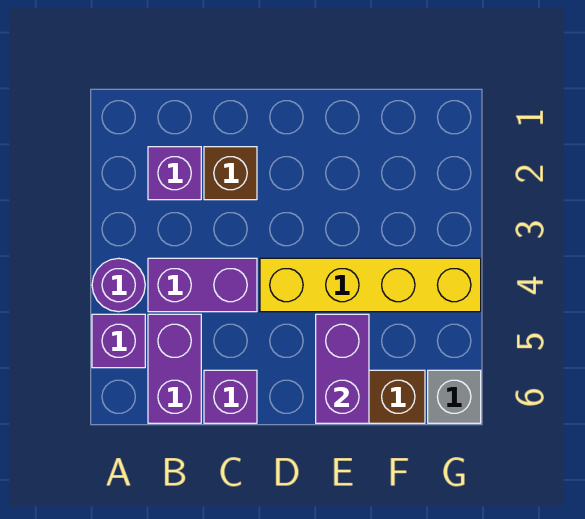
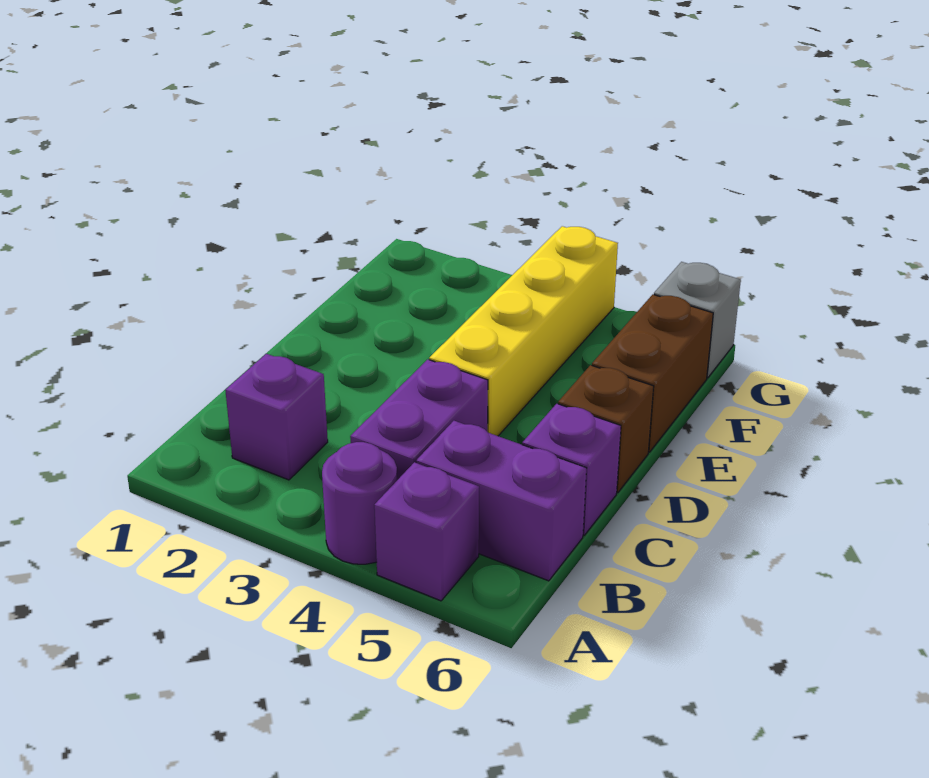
brown brick C2 level 1 -> brown brick D6 level 1
purple brick E5:E6 level 2 -> none

